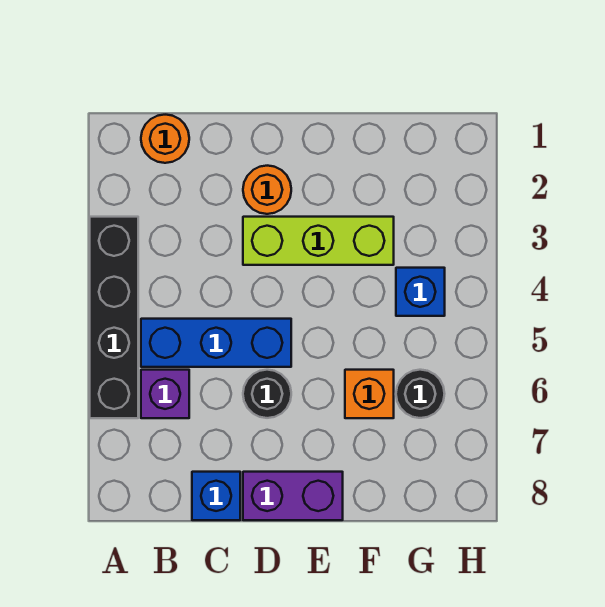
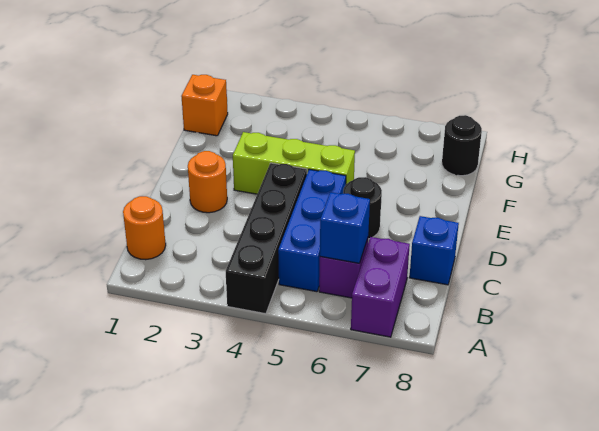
black brick A3:A6 level 1 -> black brick A4:D4 level 1
lime brick D3:F3 level 1 -> lime brick E3:E5 level 1
purple brick D8:E8 level 1 -> purple brick A7:B7 level 1
orange brick F6 level 1 -> orange brick G1 level 1
blue brick G4 level 1 -> blue brick B6 level 2
black round brick G6 level 1 -> black round brick G8 level 1

